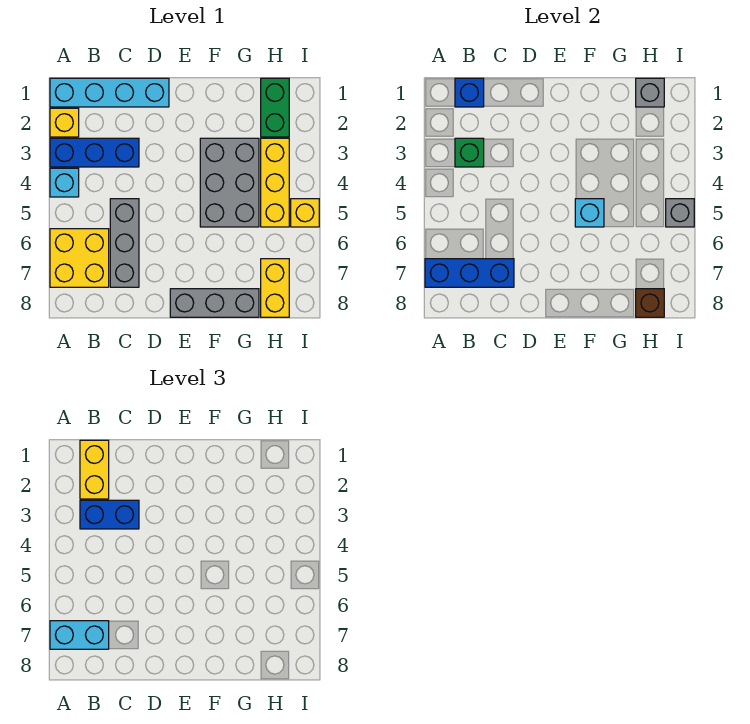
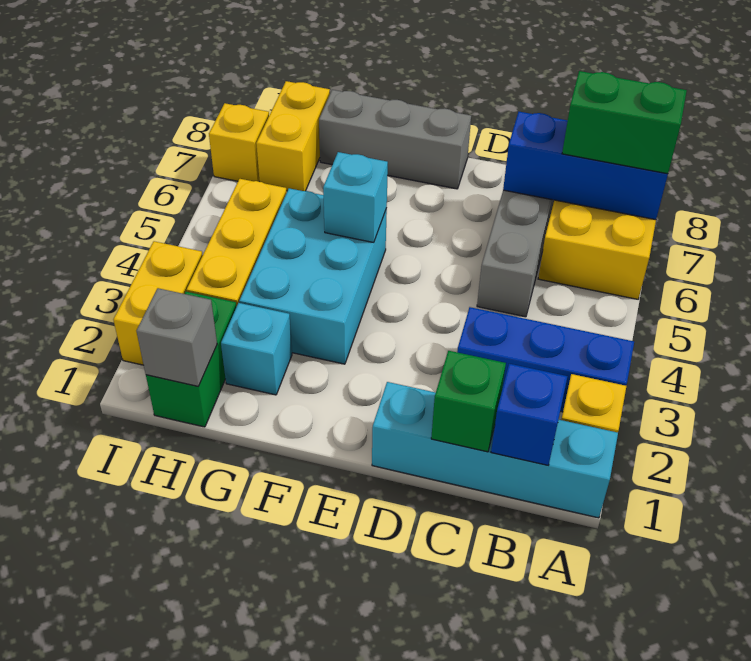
cyan brick A4 level 1 -> cyan brick G2 level 1
cyan brick A7:B7 level 3 -> green brick A7:B7 level 3
yellow brick B1:B2 level 3 -> yellow brick I2:I3 level 1
green brick B3 level 2 -> green brick C1 level 2
blue brick B3:C3 level 3 -> none
grey brick F3:G5 level 1 -> cyan brick F3:G5 level 1
brown brick H8 level 2 -> none
yellow brick I5 level 1 -> yellow brick I7 level 1
grey brick I5 level 2 -> none

